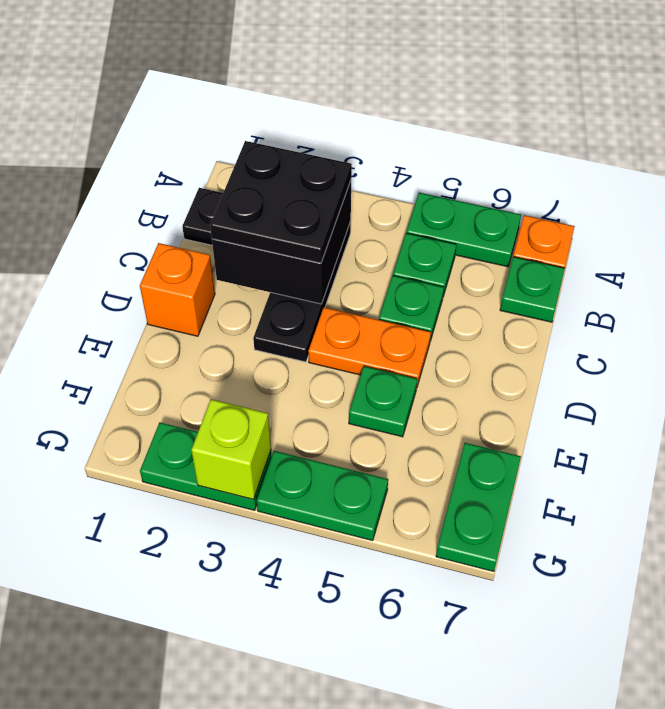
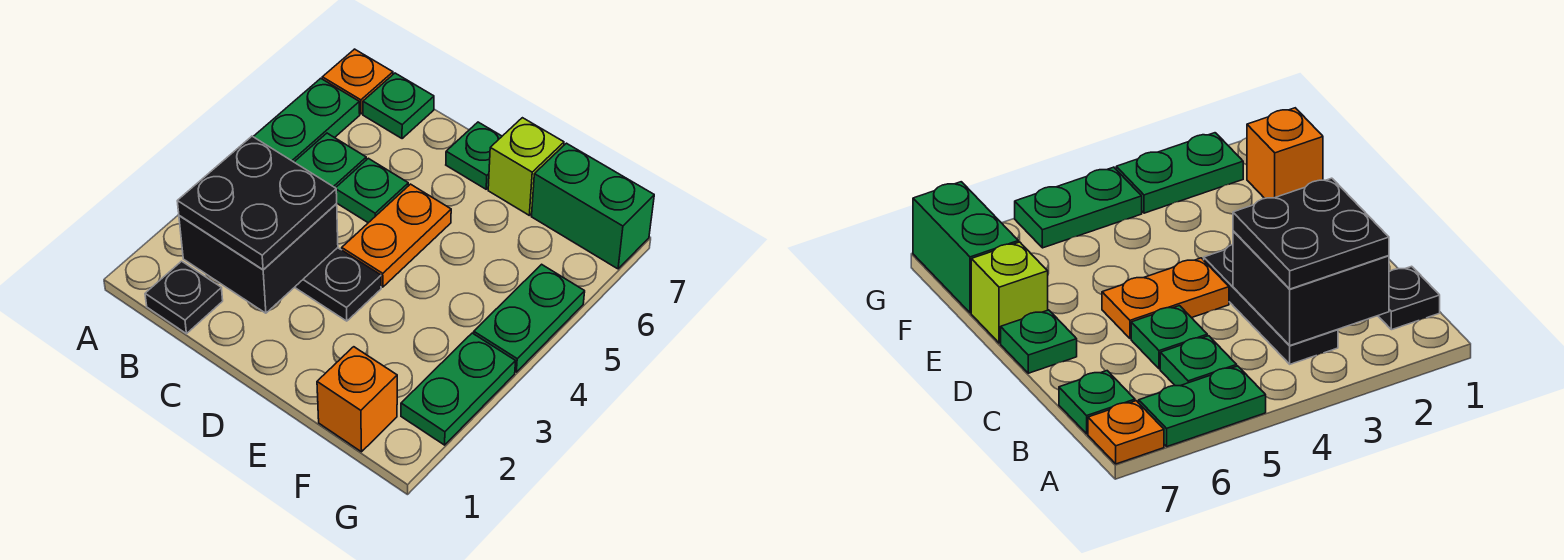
orange brick D1 level 1 -> orange brick F1 level 1
green plate E5 level 1 -> green plate D7 level 1
green plate F7:G7 level 1 -> green brick F7:G7 level 1
lime brick G3 level 2 -> lime brick E7 level 1

